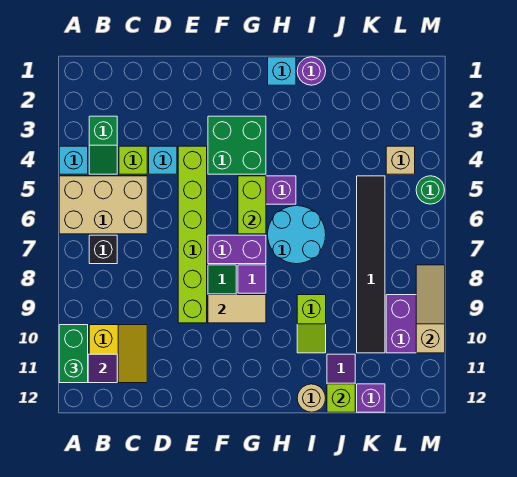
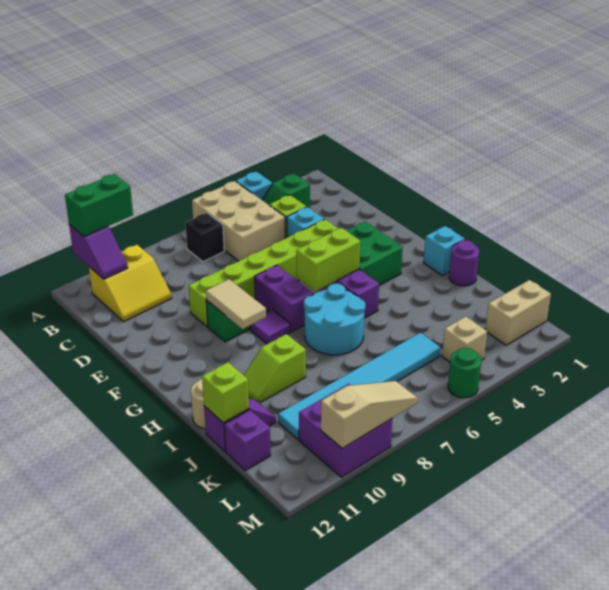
black tile K5:K10 level 1 -> cyan tile K5:K10 level 1
none -> tan brick L1:L2 level 1

